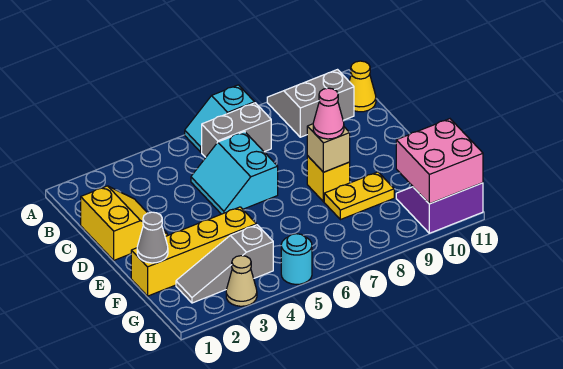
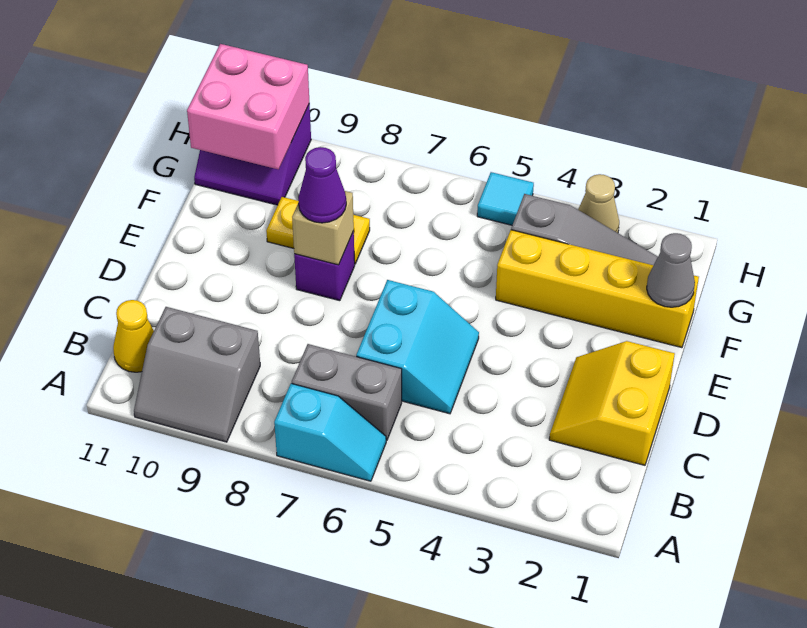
yellow brick E8 level 1 -> purple brick E8 level 1
pink cone E8 level 3 -> purple cone E8 level 3
cyan round brick H5 level 1 -> cyan tile H5 level 1

